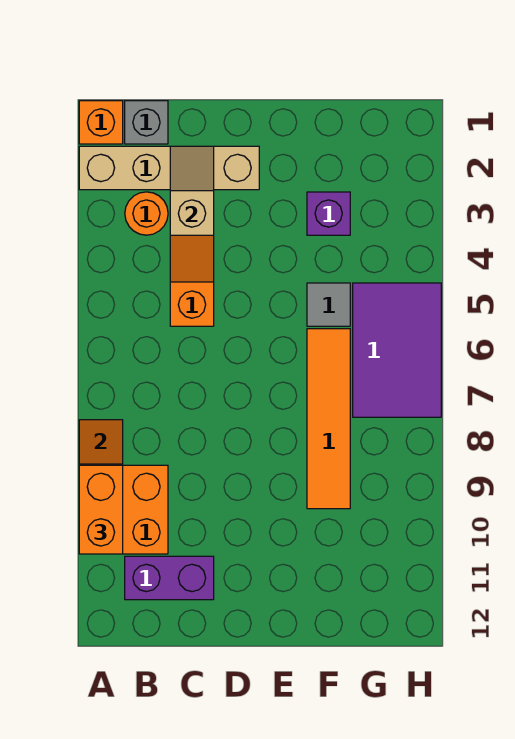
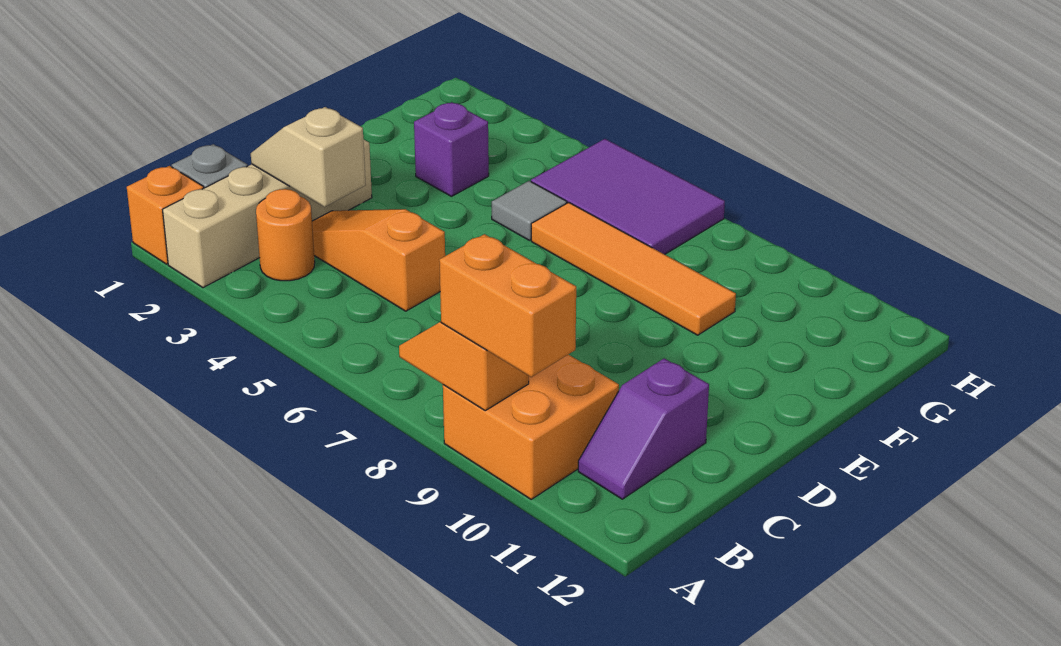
purple brick B11:C11 level 1 -> purple slope B11:C11 level 1 top C

